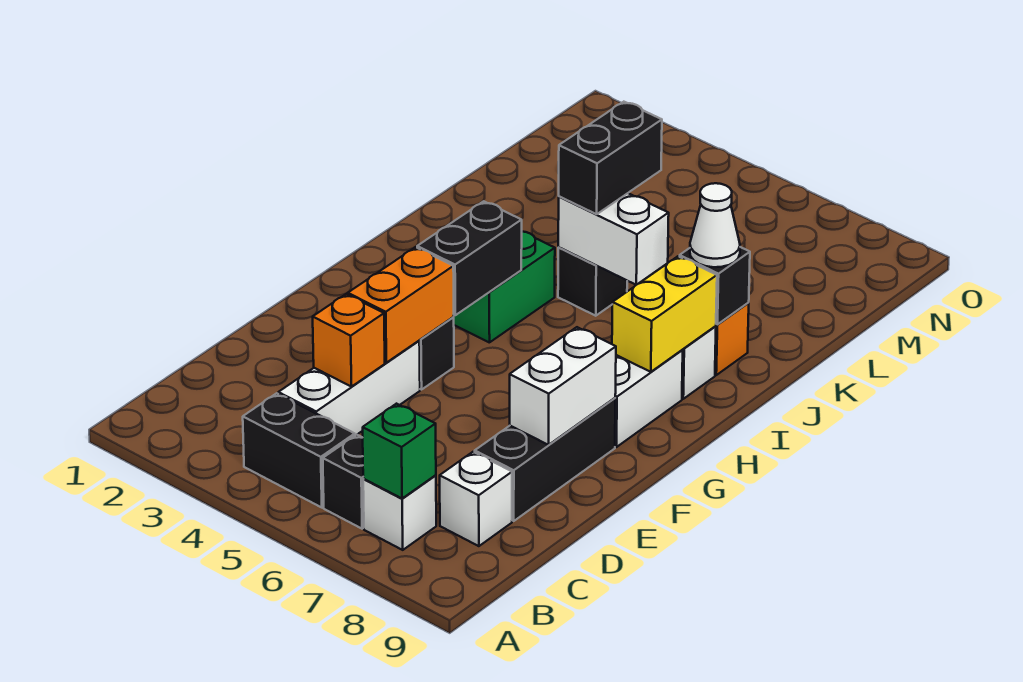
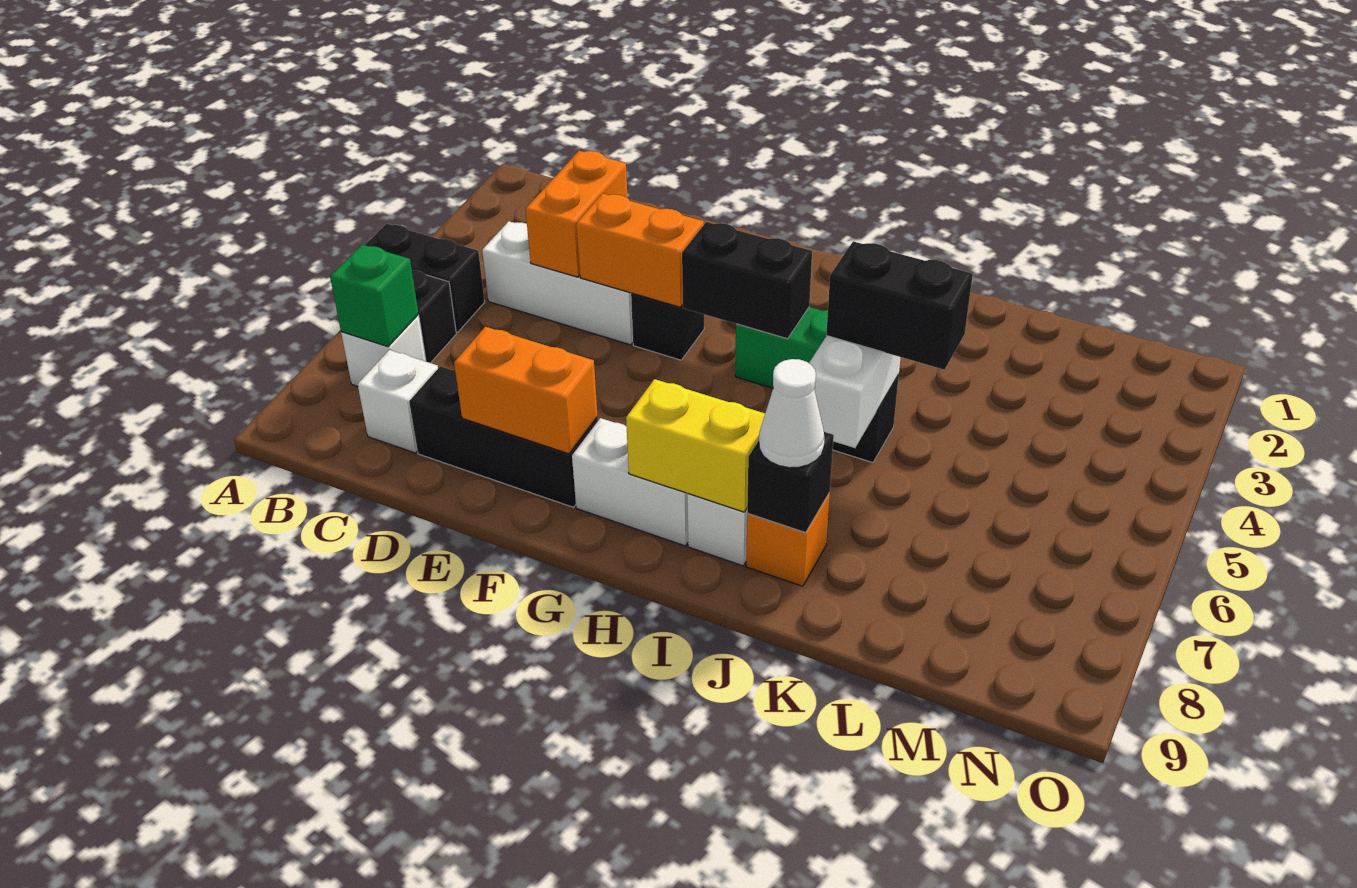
black brick B4:B5 level 1 -> black brick A5:B5 level 1
orange brick D4 level 2 -> orange brick D3:D4 level 2
white brick E8:F8 level 2 -> orange brick E8:F8 level 2

